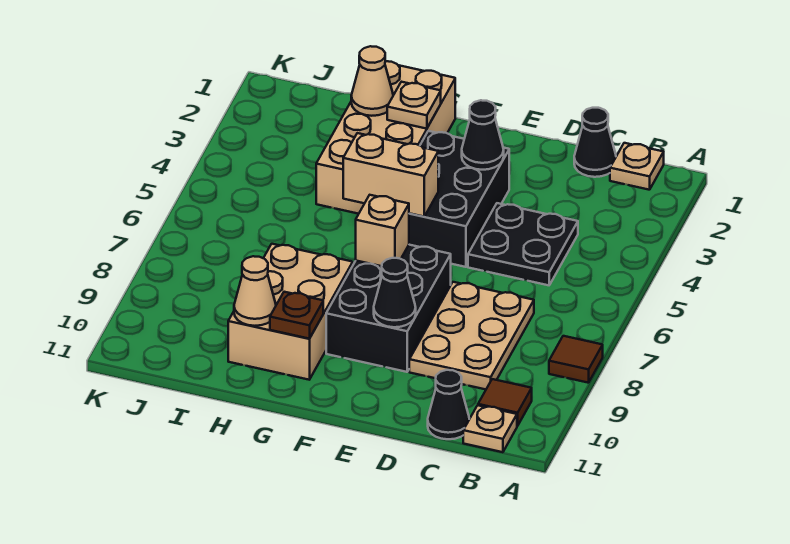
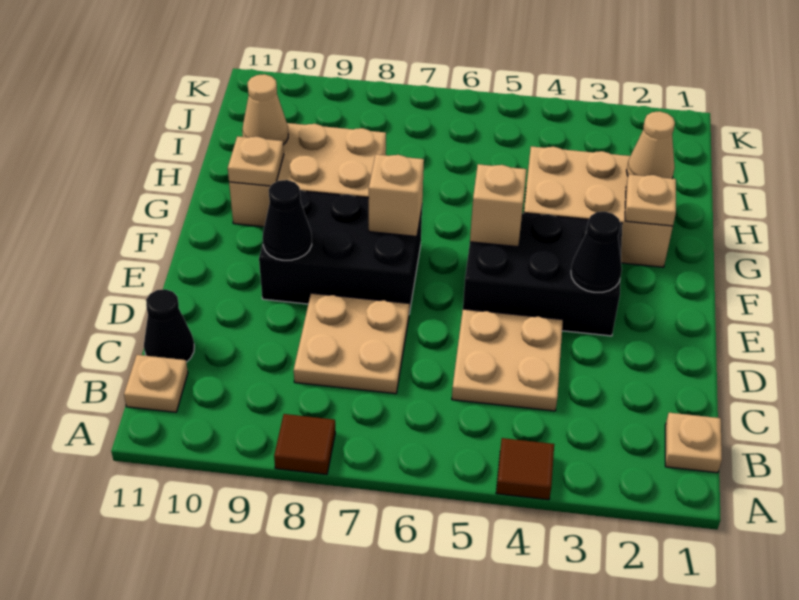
brown tile B10 level 1 -> brown tile A4 level 1
black cone C1 level 1 -> none
black plate C4:D5 level 1 -> tan plate C4:D5 level 1
tan plate C7:D9 level 1 -> tan plate C7:D8 level 1
tan brick F5:G5 level 2 -> tan brick F5 level 2
tan brick G1:H4 level 1 -> tan brick G2:H4 level 1
brown plate G10 level 2 -> tan plate G10 level 2

